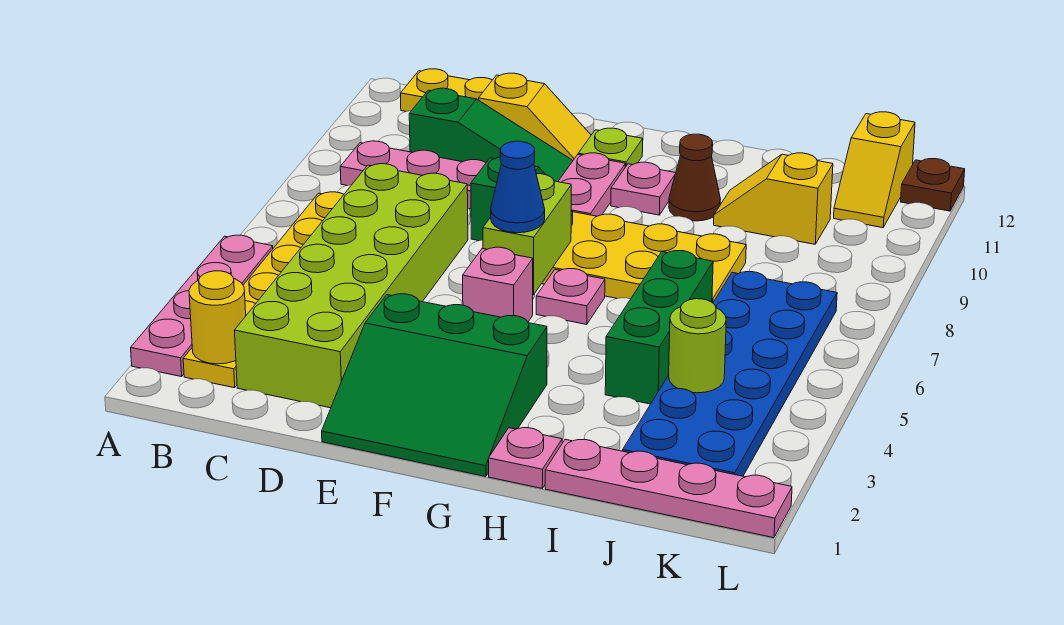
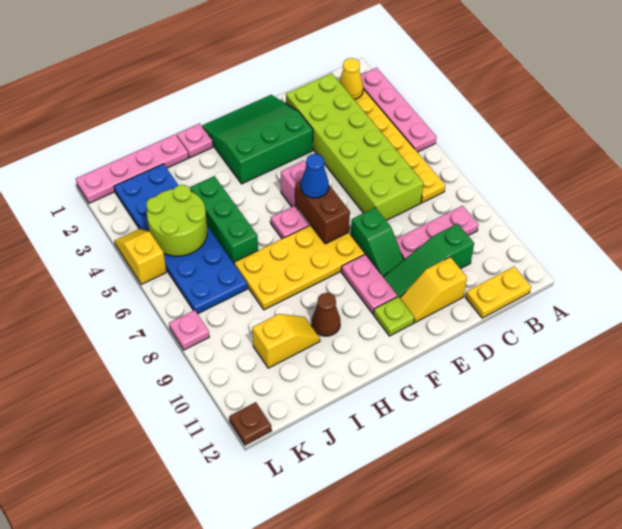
yellow round brick B2 level 2 -> yellow cone B2 level 2
lime brick F6:F7 level 2 -> brown brick F6:F7 level 2
pink plate G10 level 1 -> pink plate L8 level 1
lime round brick J4 level 2 -> lime round brick J4:K5 level 2
yellow slope K11:K12 level 1 top 12 -> yellow slope L4:L5 level 1 top 5

